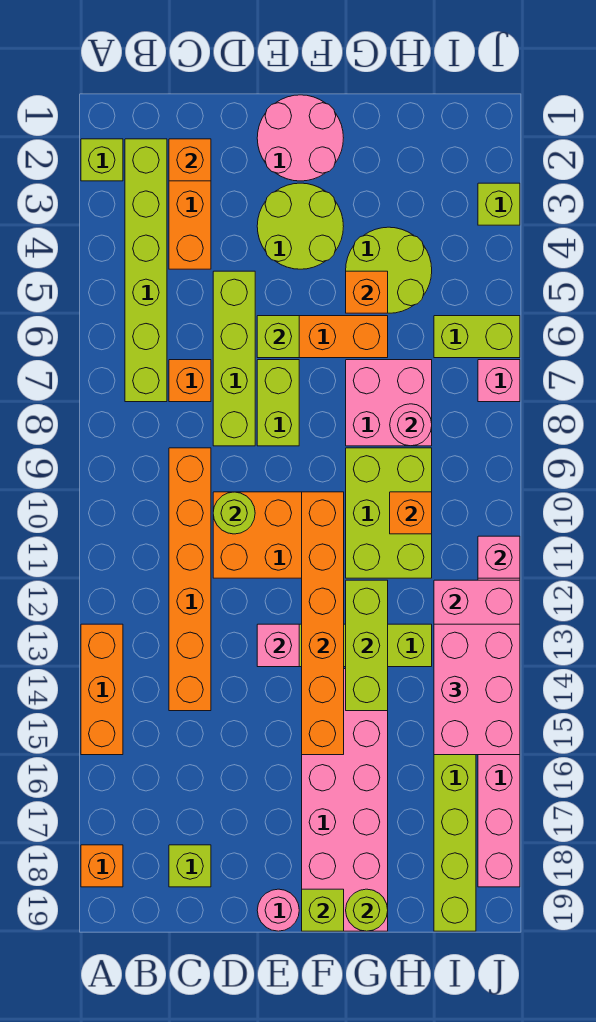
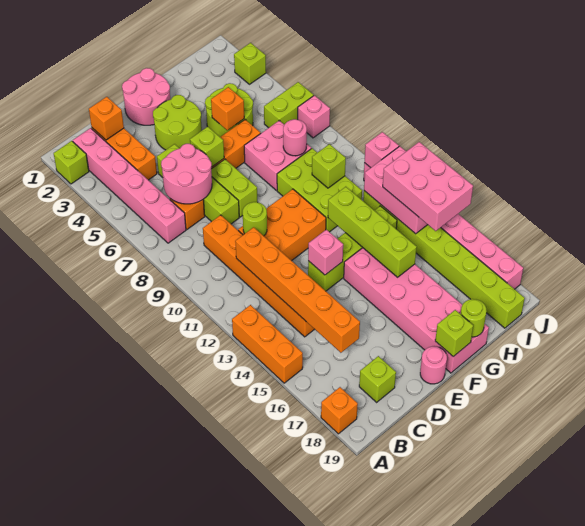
lime brick B2:B7 level 1 -> pink brick B2:B7 level 1
none -> pink round brick C6:D7 level 2
orange brick F10:F15 level 2 -> orange brick C11:C16 level 2
lime brick G12:G14 level 2 -> lime brick G12:G15 level 2
orange brick H10 level 2 -> lime brick H10 level 2

